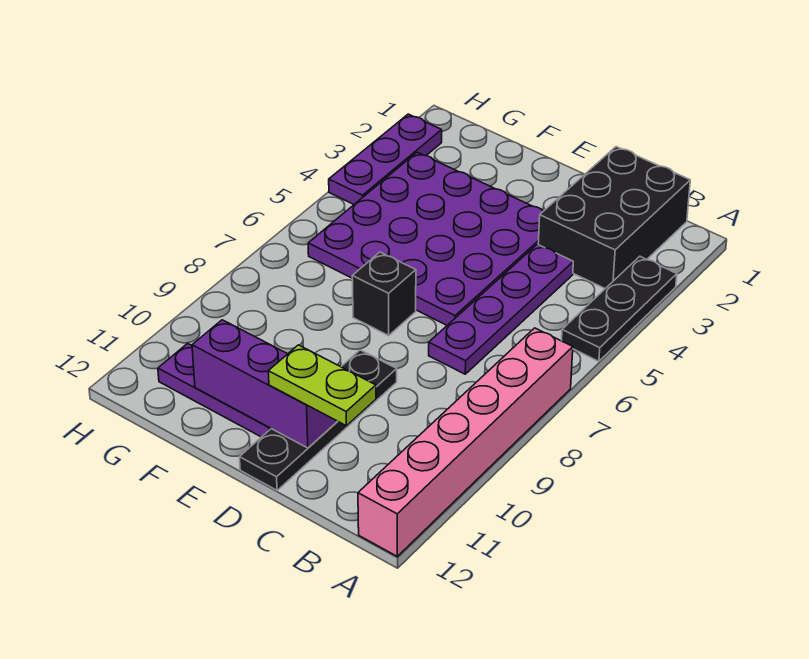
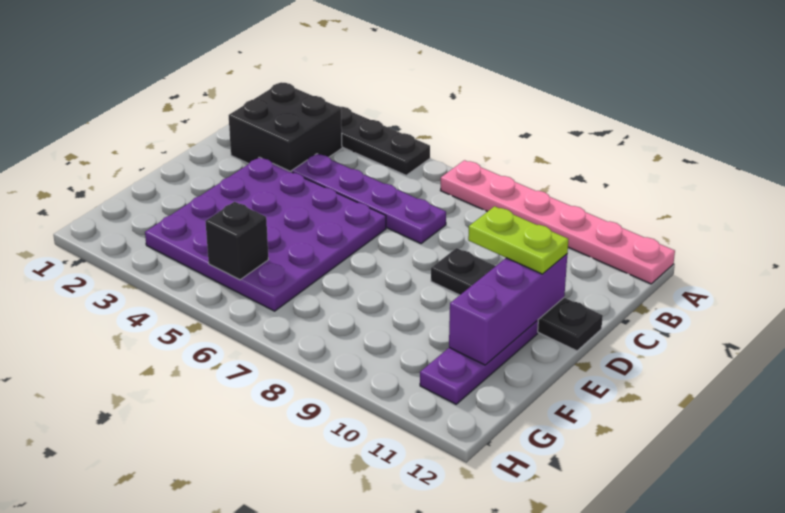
pink brick A7:A12 level 1 -> pink plate A7:A12 level 1
black brick B1:C3 level 1 -> black brick B2:C3 level 1
lime plate C11:D11 level 3 -> lime plate D10:D11 level 3
black brick E7 level 1 -> black brick G5 level 2
purple plate H2:H4 level 1 -> none

